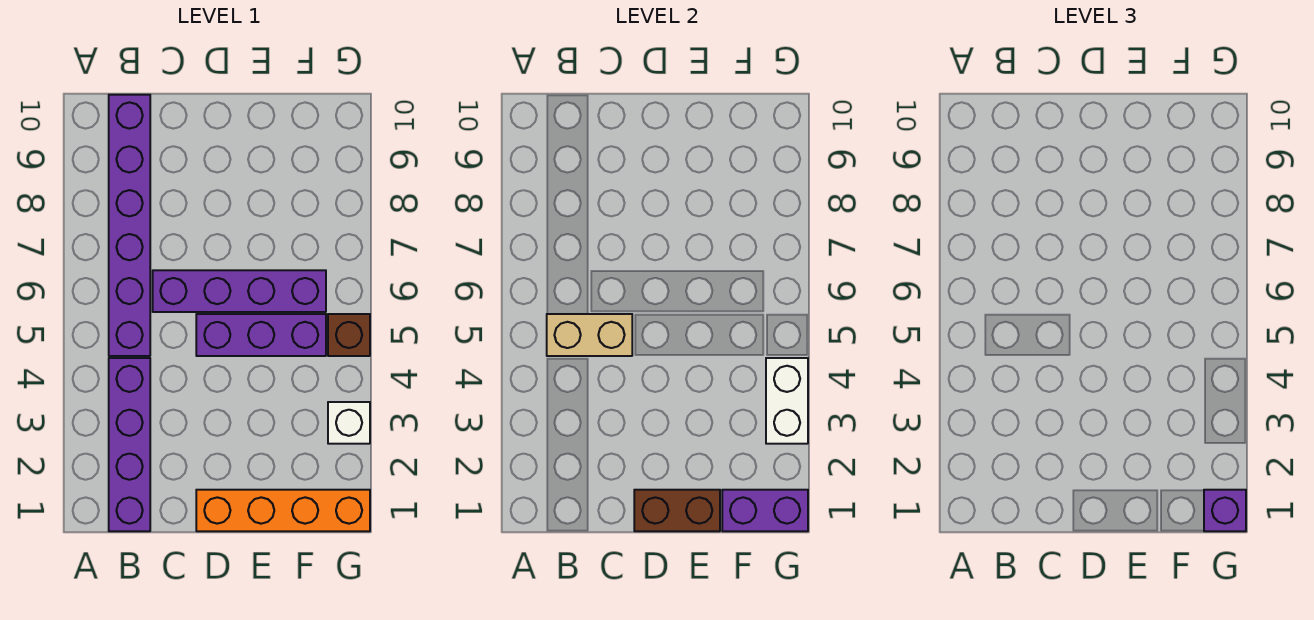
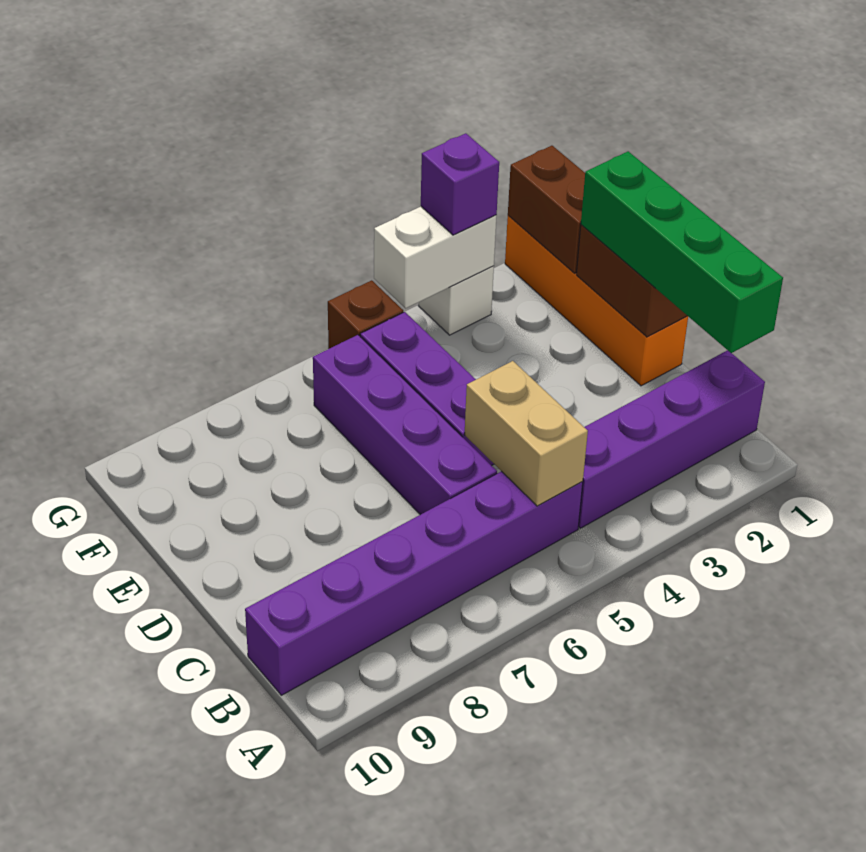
none -> green brick B1:E1 level 3
purple brick F1:G1 level 2 -> brown brick F1:G1 level 2
purple brick G1 level 3 -> purple brick G3 level 3

